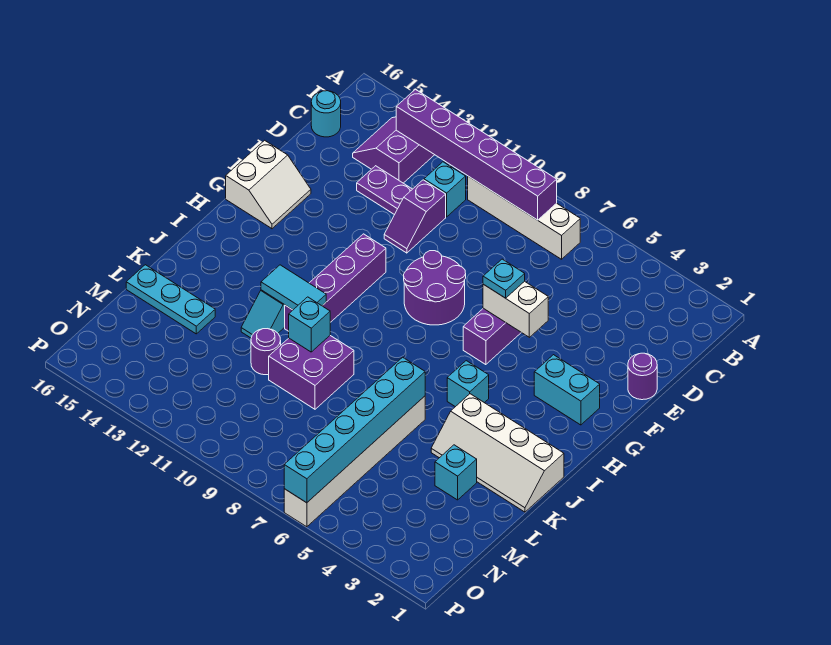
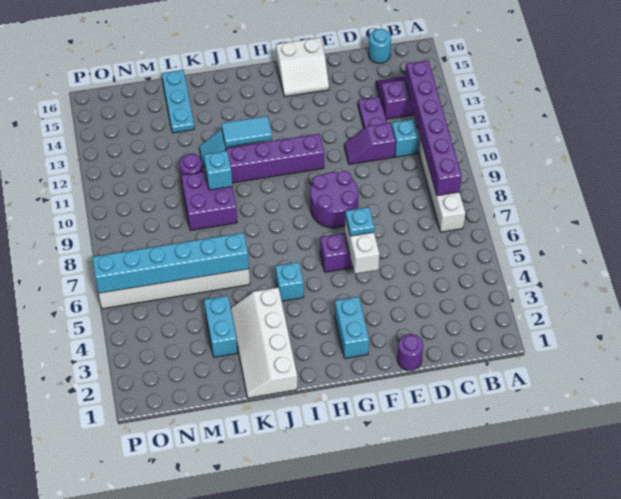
cyan tile J11:J12 level 2 -> cyan tile I12:J12 level 2
cyan brick L3 level 1 -> cyan brick L3:L4 level 1

